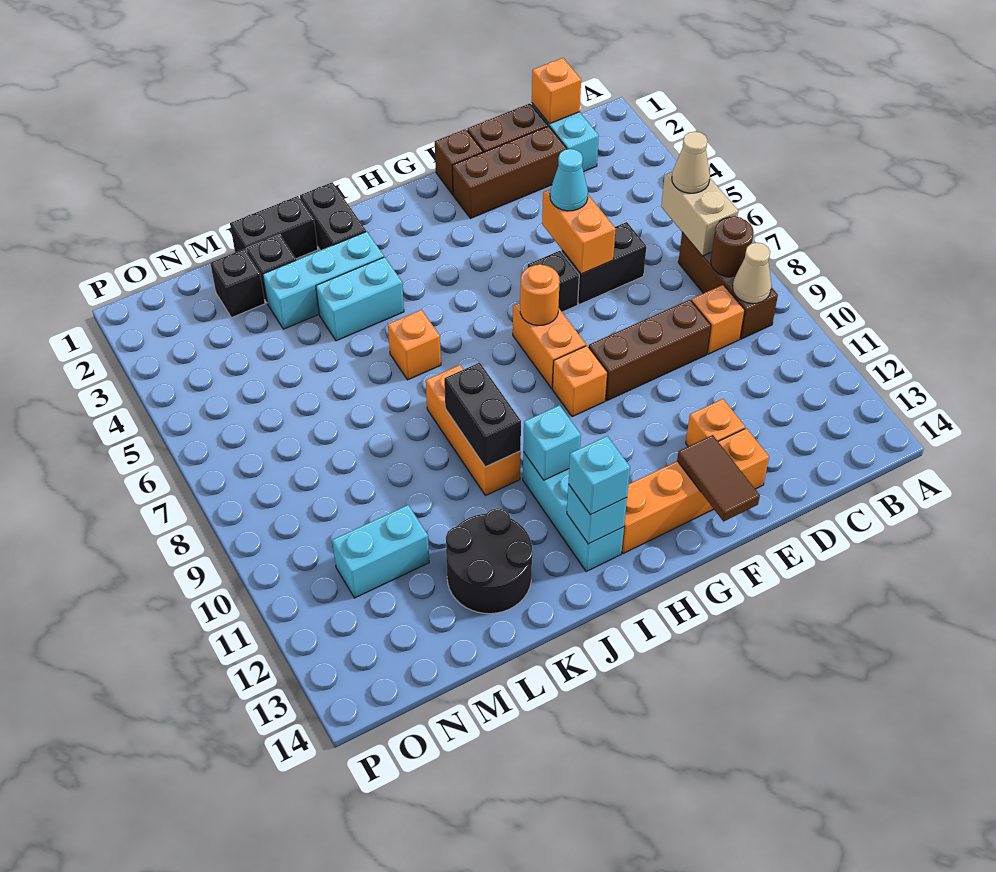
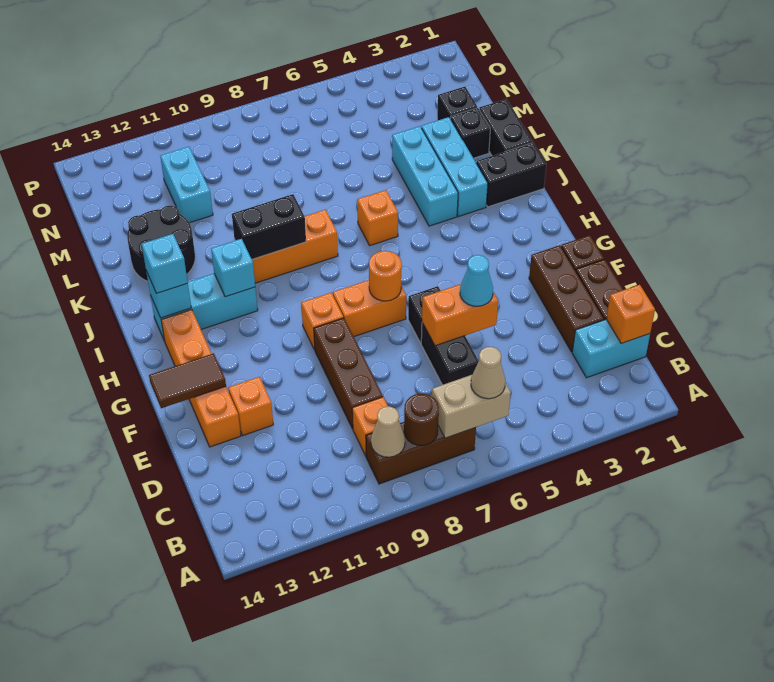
cyan brick J4:K4 level 1 -> cyan brick J4:L4 level 1

